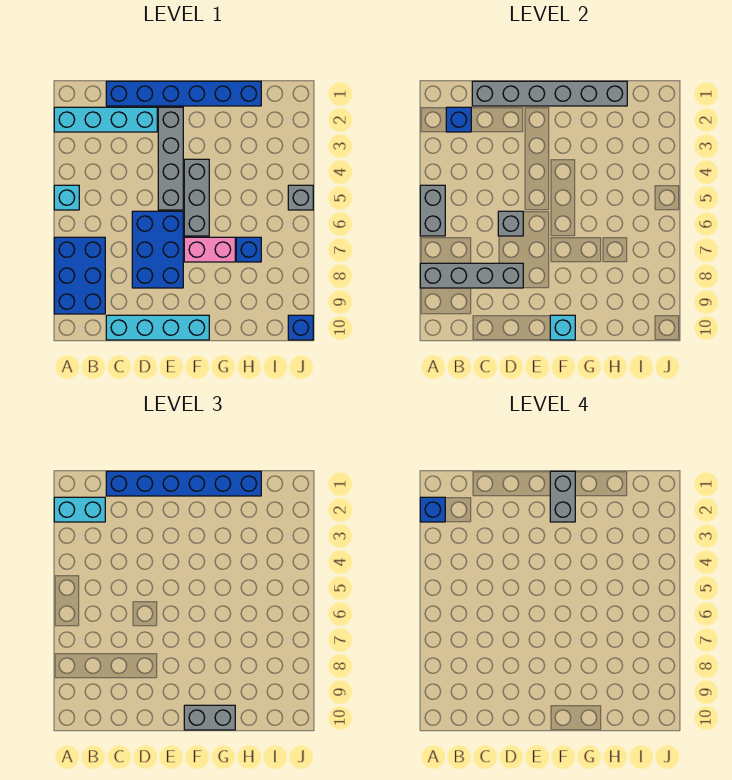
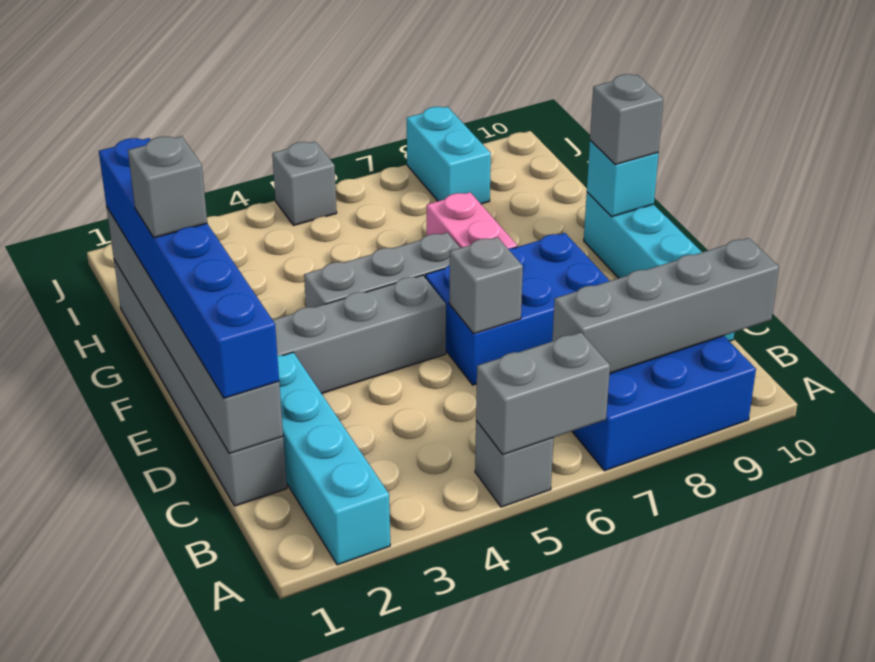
cyan brick A2:B2 level 3 -> cyan brick I8:J8 level 1
blue brick A2 level 4 -> none
cyan brick A5 level 1 -> grey brick A5 level 1
grey brick A8:D8 level 2 -> grey brick B7:B10 level 2
blue brick B2 level 2 -> none
blue brick C1:H1 level 1 -> grey brick C1:H1 level 1
grey brick F1:F2 level 4 -> grey brick F1 level 4
grey brick F10:G10 level 3 -> grey brick F10 level 3
blue brick H7 level 1 -> none
blue brick J10 level 1 -> none

